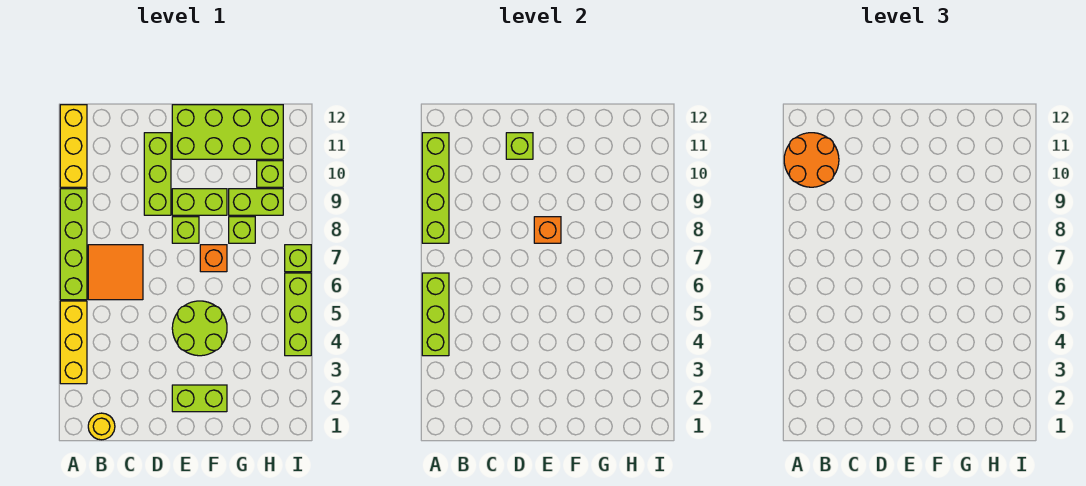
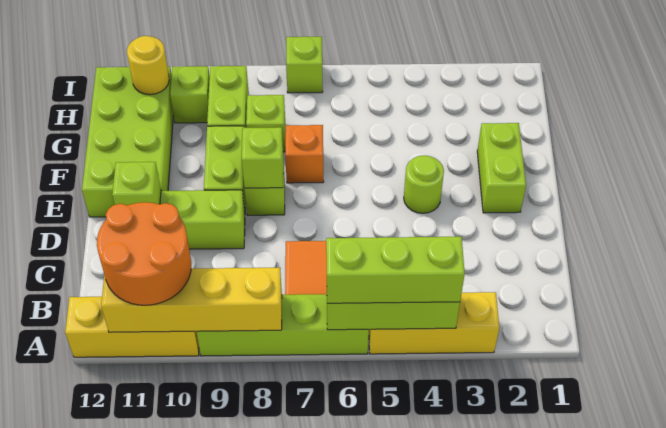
lime brick A8:A11 level 2 -> yellow brick A8:A11 level 2
yellow round brick B1 level 1 -> yellow round brick H11 level 2
lime round brick E4:F5 level 1 -> lime round brick E4 level 1
orange brick E8 level 2 -> lime brick E8 level 2
lime brick I4:I6 level 1 -> lime brick A4:A6 level 3

